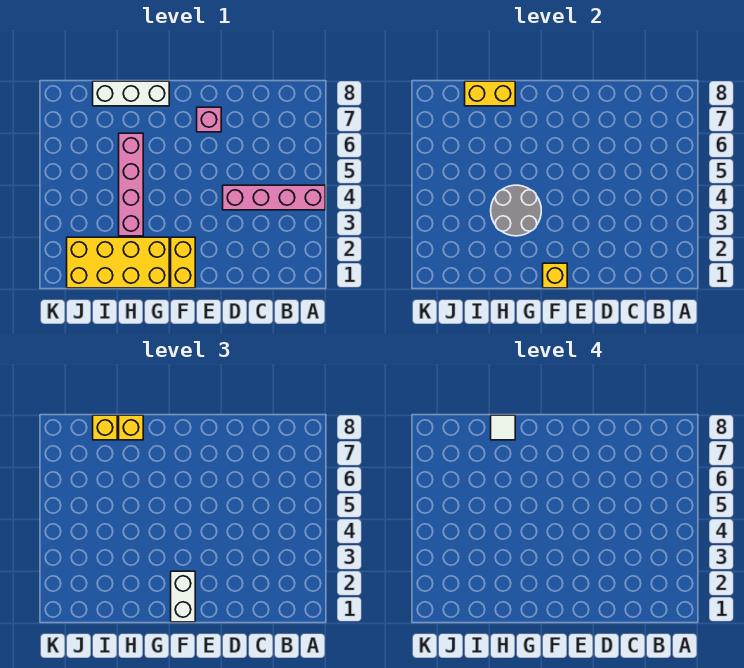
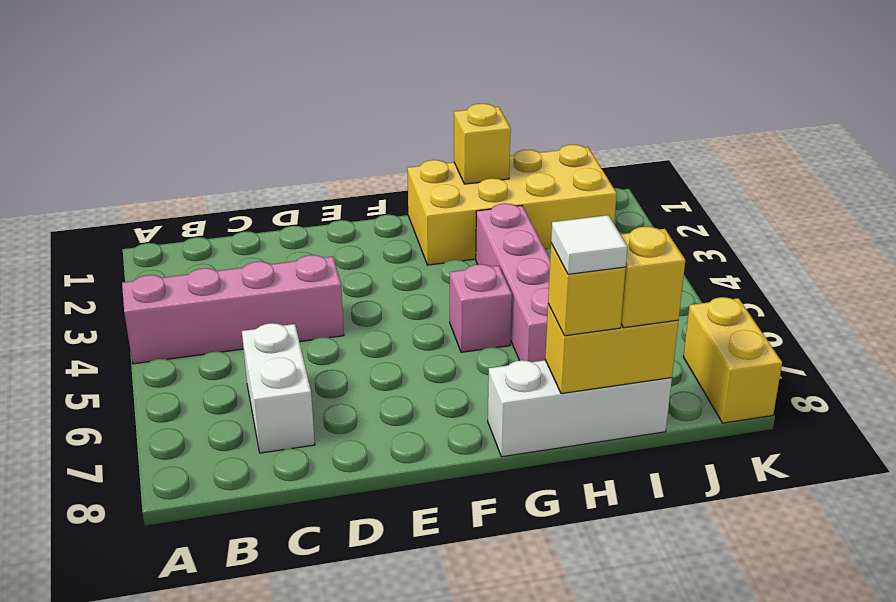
pink brick E7 level 1 -> pink brick G5 level 1
yellow brick F1:F2 level 1 -> yellow brick K7:K8 level 1
yellow brick F1 level 2 -> yellow brick H1 level 2
white brick F1:F2 level 3 -> white brick C6:C7 level 1
grey round brick G3:H4 level 2 -> none

